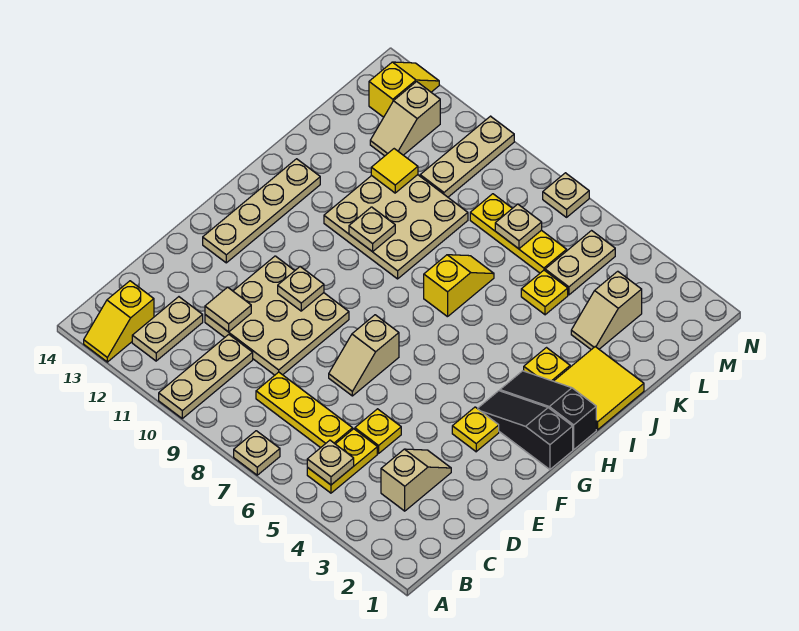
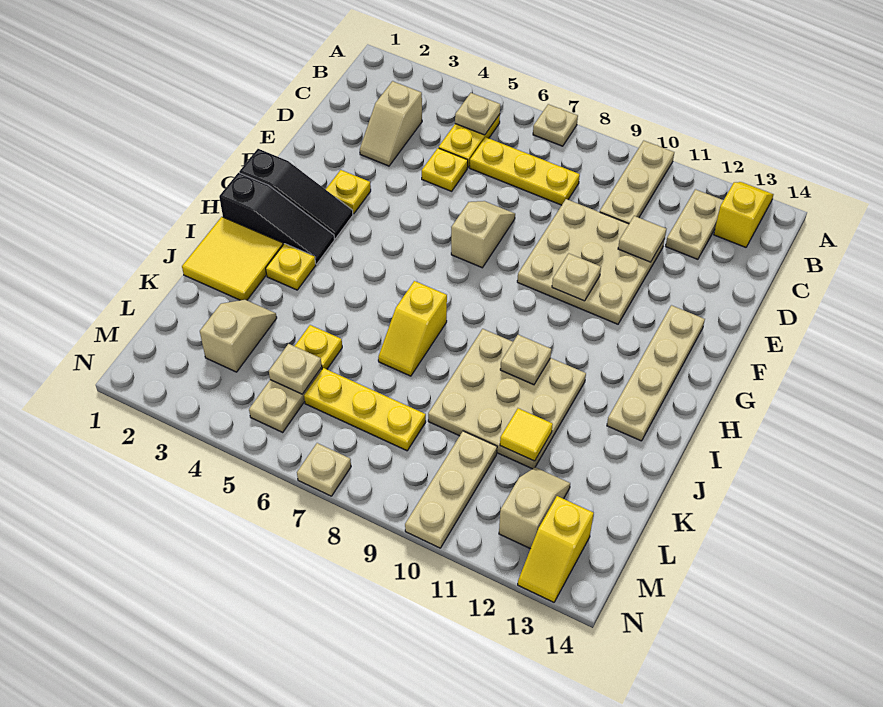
tan plate L7 level 2 -> tan plate L5 level 2

